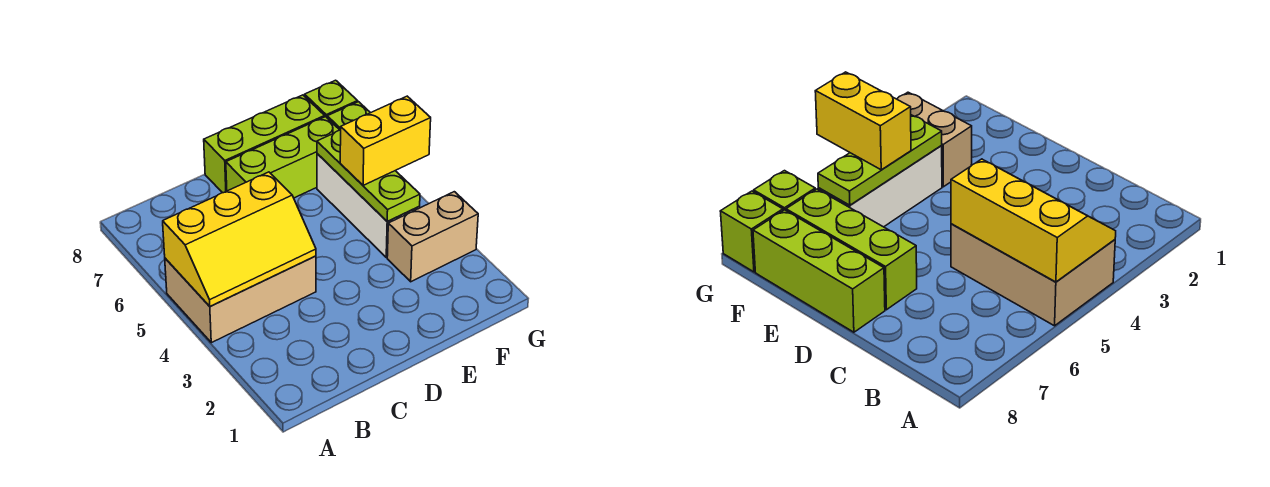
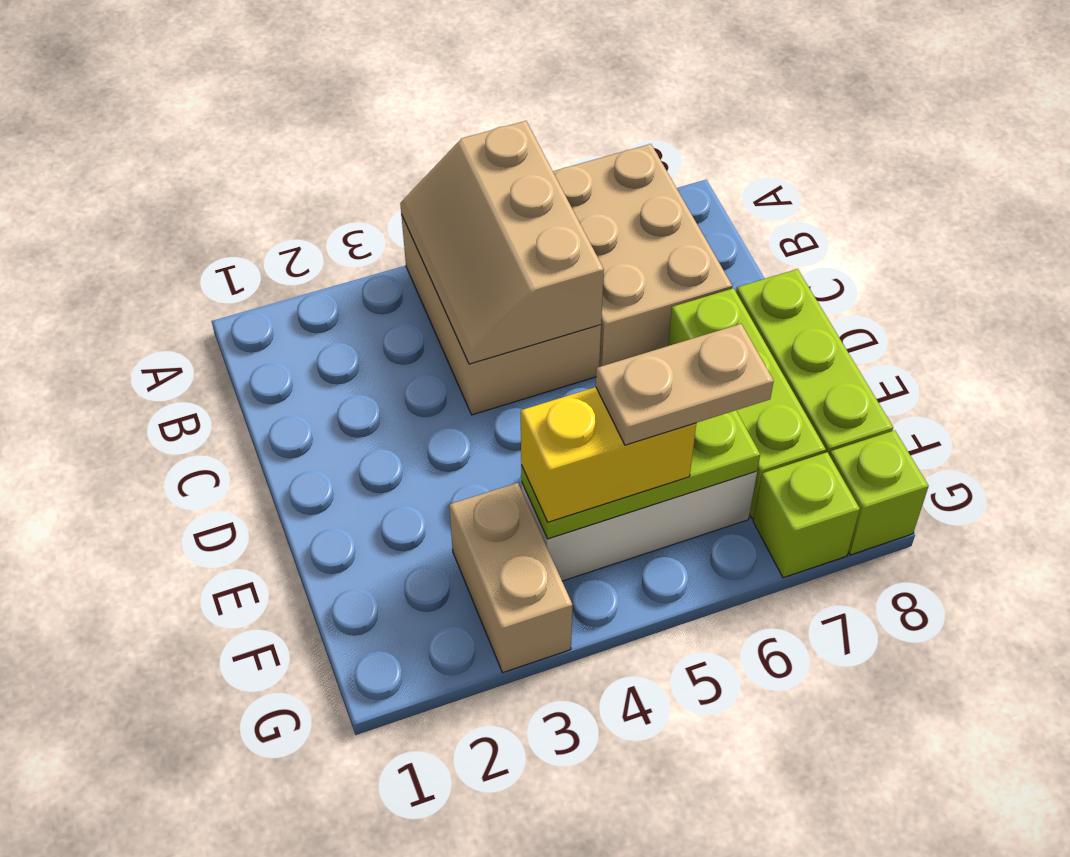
yellow slope A4:C5 level 2 top 5 -> tan slope A4:C5 level 2 top 5
none -> tan brick A6:C7 level 1
yellow brick F5:G5 level 3 -> yellow brick F4:F5 level 3
none -> tan plate F5:F6 level 4

